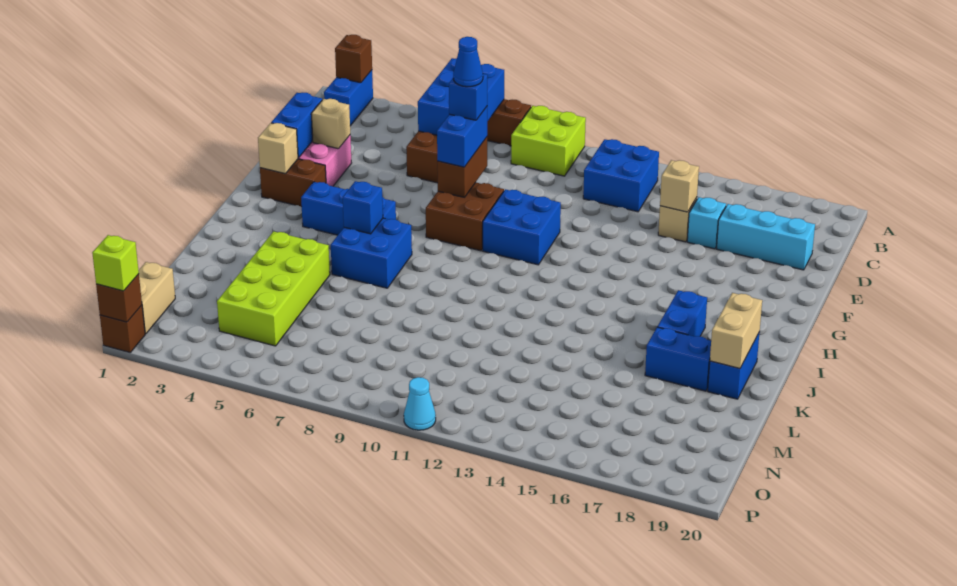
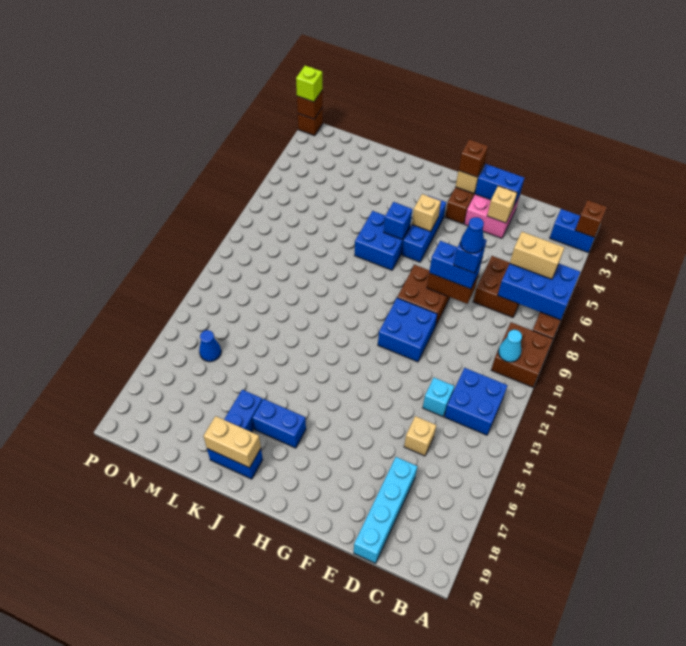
lime brick A9:B10 level 1 -> brown brick A9:B10 level 1
tan brick D15 level 2 -> tan brick H5 level 2
cyan brick D16 level 1 -> cyan brick D13 level 1
cyan brick D17:D19 level 1 -> cyan brick D17:D20 level 1
none -> brown brick G2 level 3
lime brick K4:N5 level 1 -> none
tan brick N1:O1 level 1 -> tan brick B6:C6 level 3
none -> blue cone N15 level 1
cyan cone P11 level 1 -> cyan cone B10 level 2

